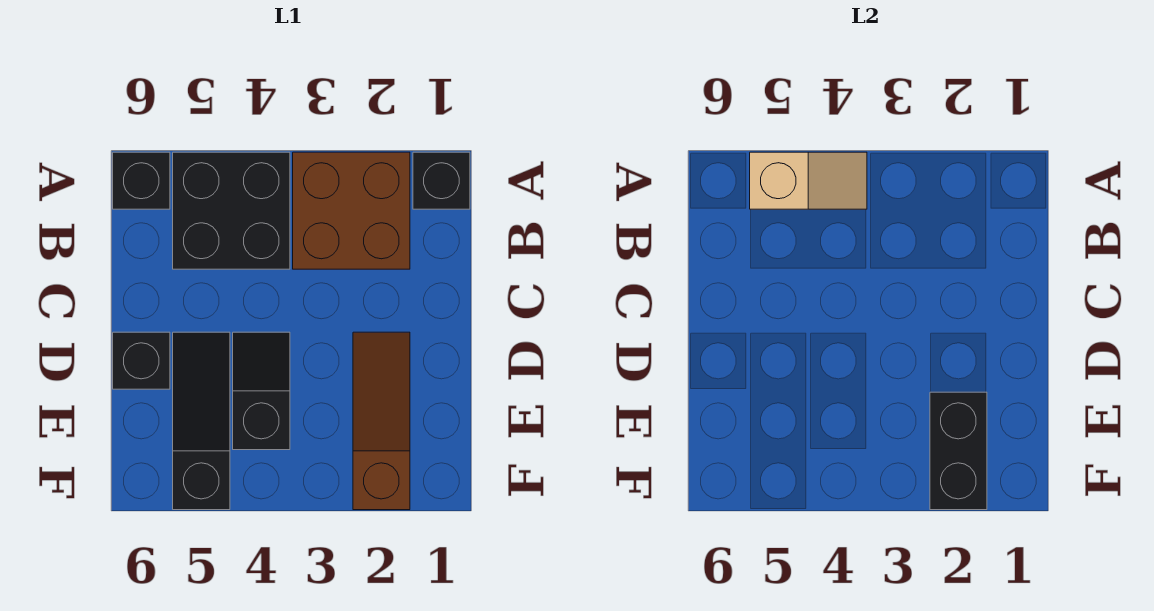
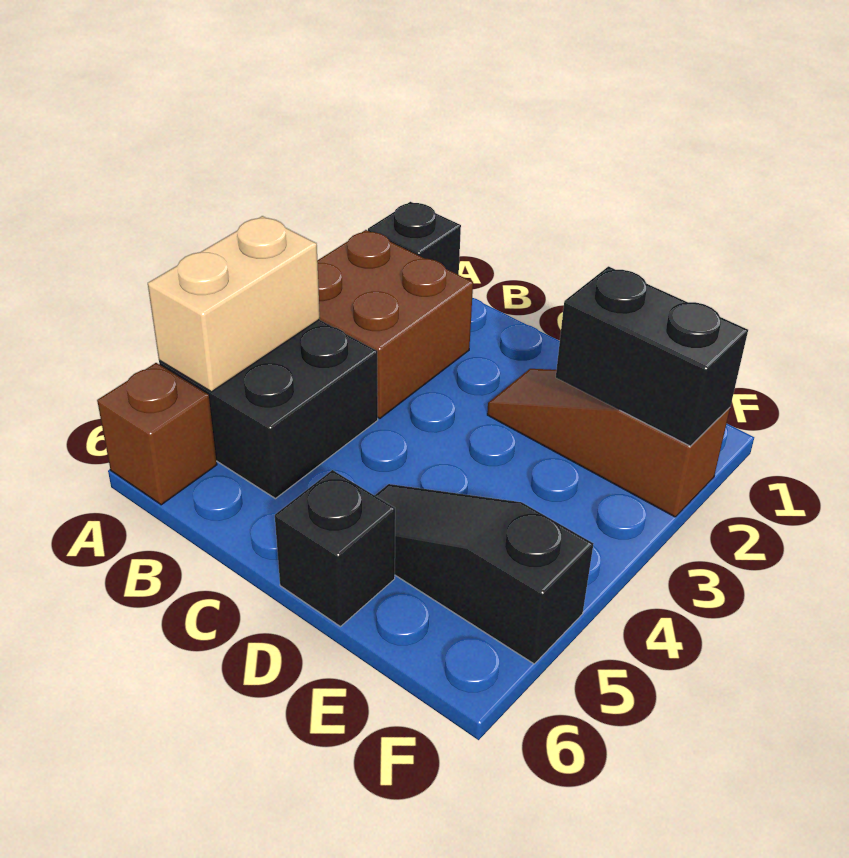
tan slope A4:A5 level 2 top 5 -> tan brick A4:A5 level 2
black brick A6 level 1 -> brown brick A6 level 1
black slope D4:E4 level 1 top E -> none

